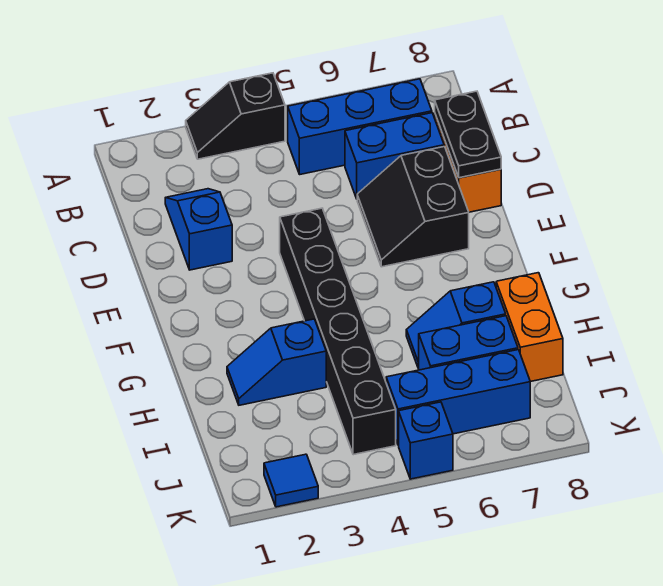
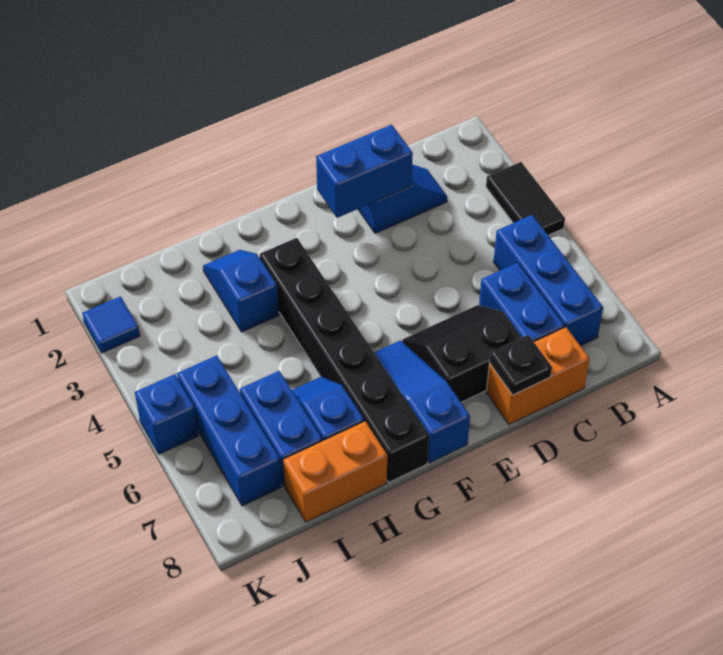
black slope A3:A4 level 1 top 4 -> black tile A3:A4 level 1
black plate C8:D8 level 2 -> black plate D8 level 2
none -> blue brick D2:E2 level 2
black brick E4:J4 level 1 -> black brick G3:G8 level 1
none -> blue slope F6:F8 level 1 top 8

